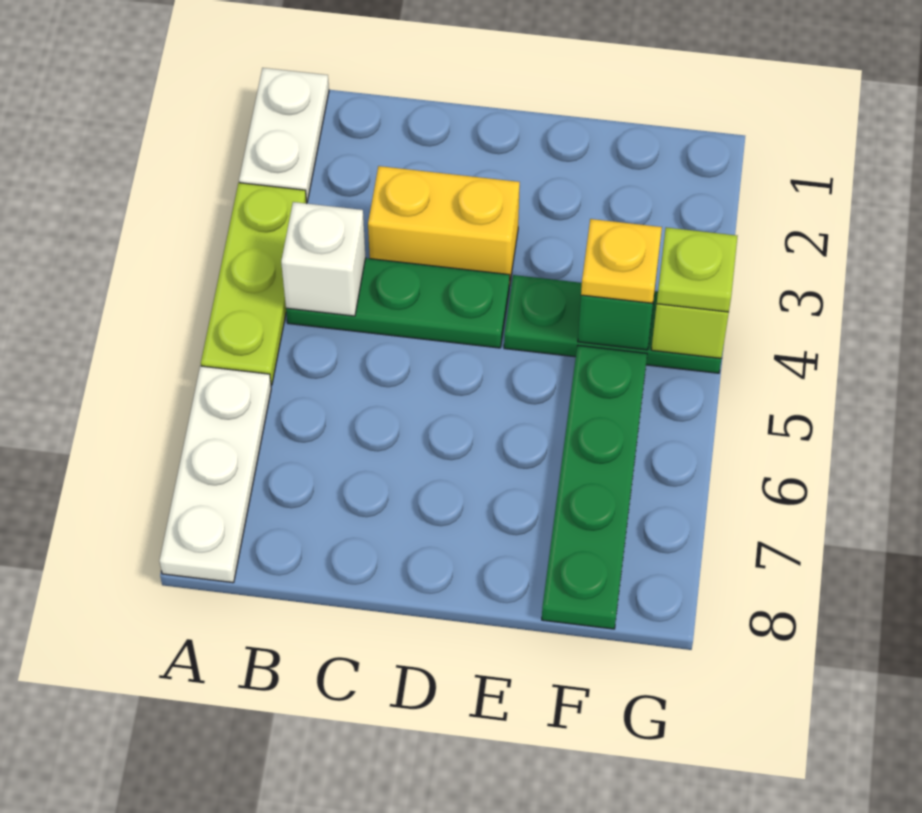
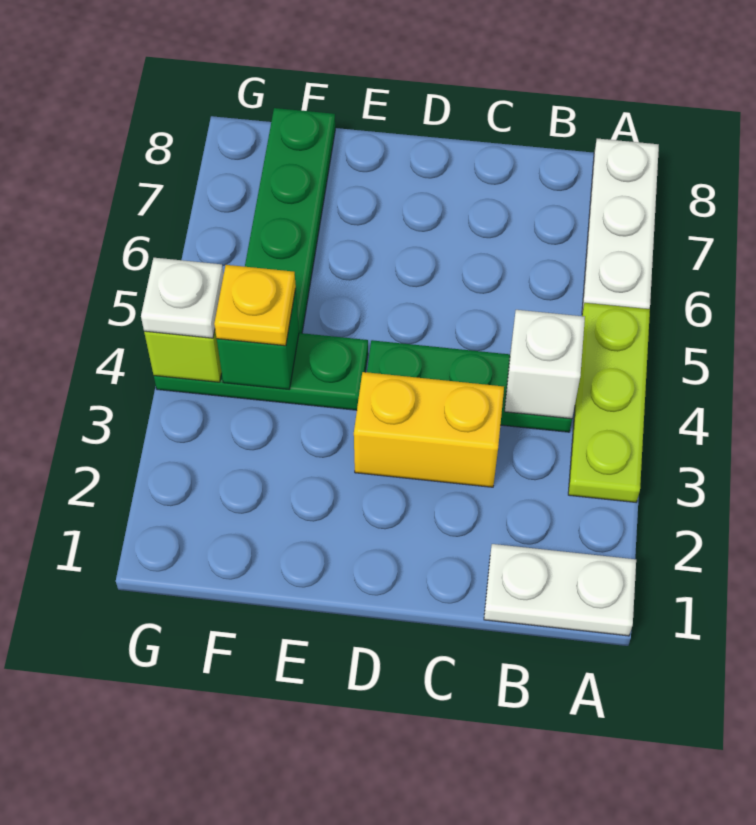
white plate A1:A2 level 1 -> white plate A1:B1 level 1
lime plate G4 level 3 -> white plate G4 level 3

